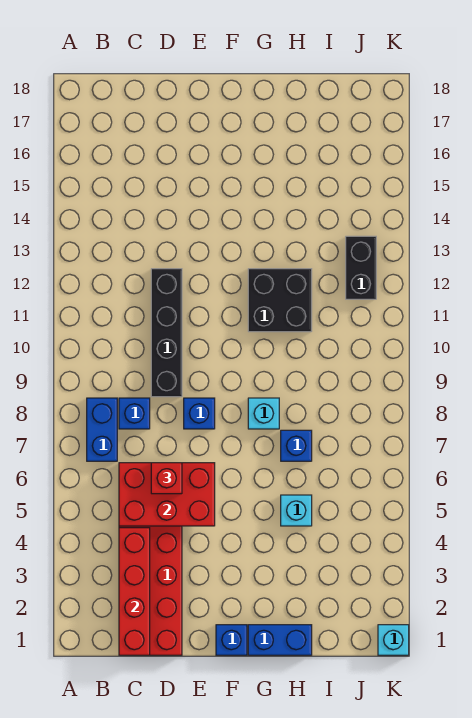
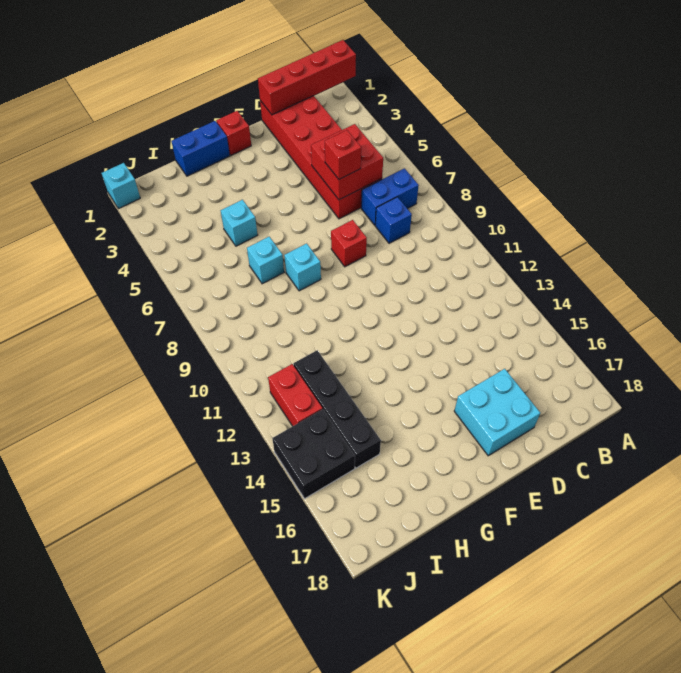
blue brick B7:B8 level 1 -> blue brick B7:C7 level 1
red brick C1:C4 level 2 -> red brick A1:D1 level 2
red brick C5:E6 level 2 -> red brick C5:D6 level 2
black brick D9:D12 level 1 -> black brick I12:I15 level 1
none -> cyan brick D16:E17 level 1
blue brick E8 level 1 -> red brick E8 level 1
blue brick F1 level 1 -> red brick F1 level 1
black brick G11:H12 level 1 -> black brick J14:K15 level 1
blue brick H7 level 1 -> cyan brick H7 level 1
black brick J12:J13 level 1 -> red brick J12:J13 level 1

